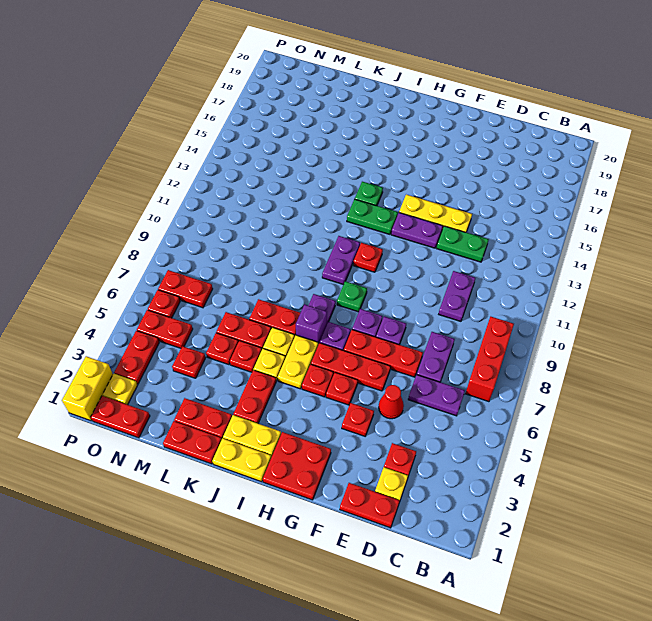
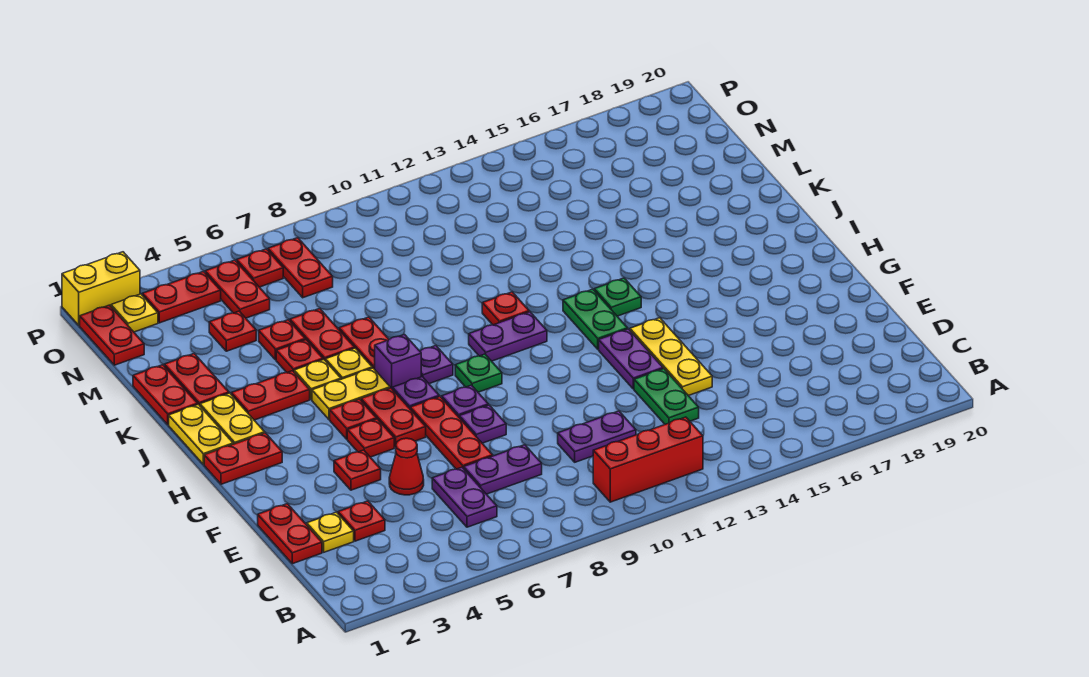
red brick B7:B9 level 1 -> red brick B10:B12 level 1
red plate F6:H6 level 1 -> red plate G6:H6 level 1
red plate G1:H2 level 1 -> red plate H1:H2 level 1
red plate H11 level 1 -> red plate J11 level 1

